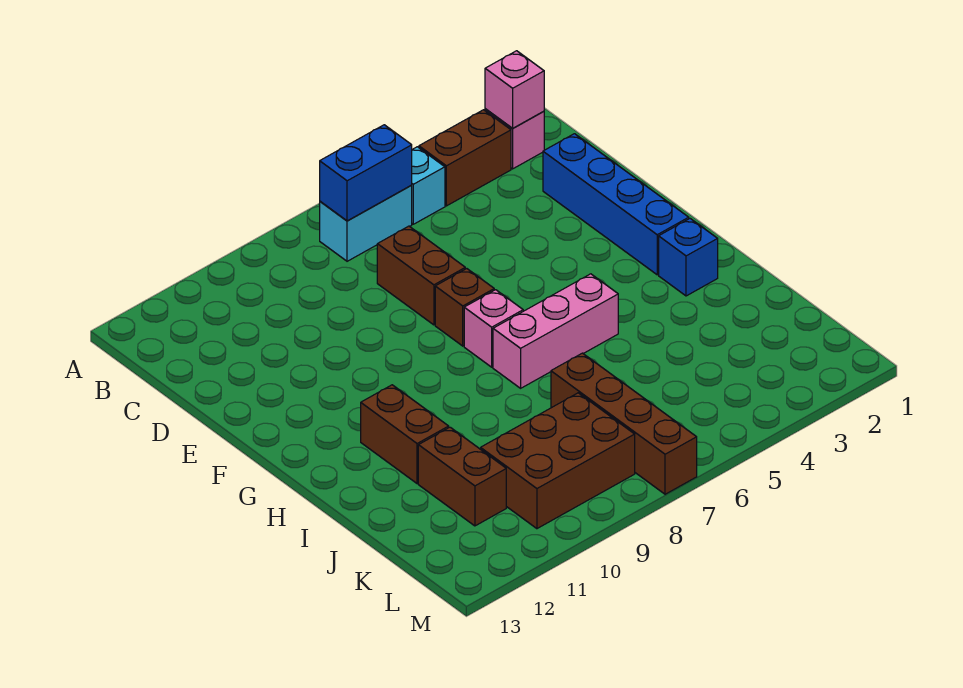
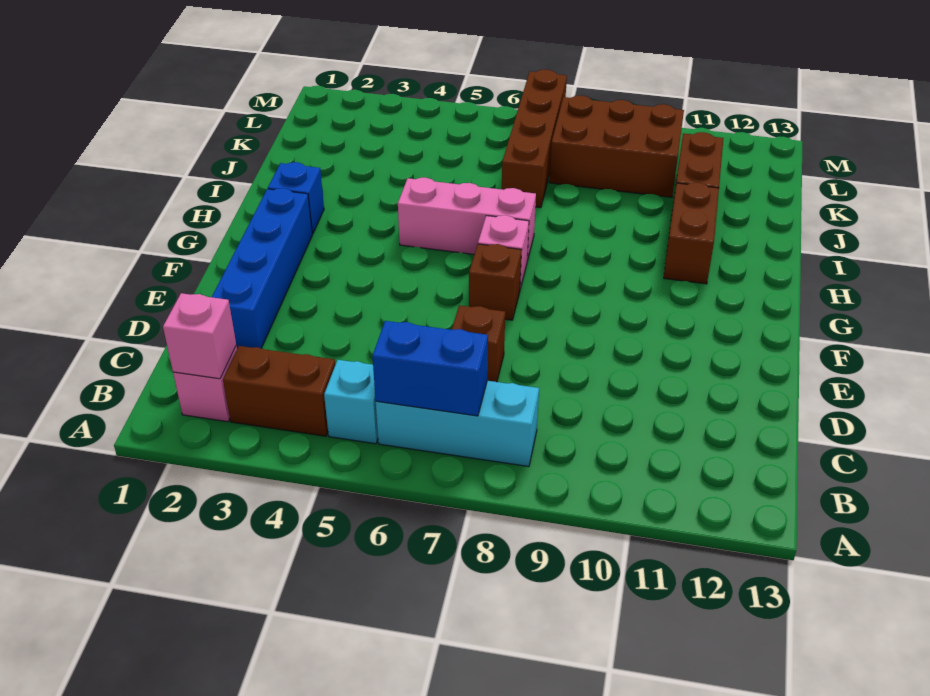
cyan brick B6:B7 level 1 -> cyan brick B6:B8 level 1
brown brick D7:E7 level 1 -> brown brick D7 level 1

